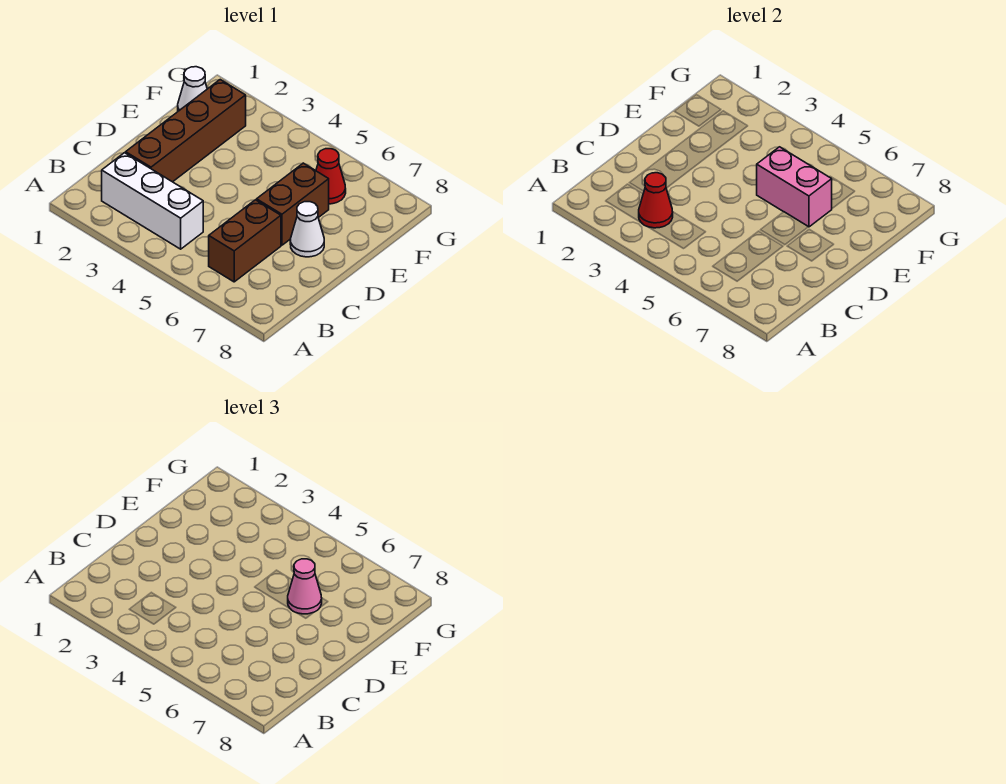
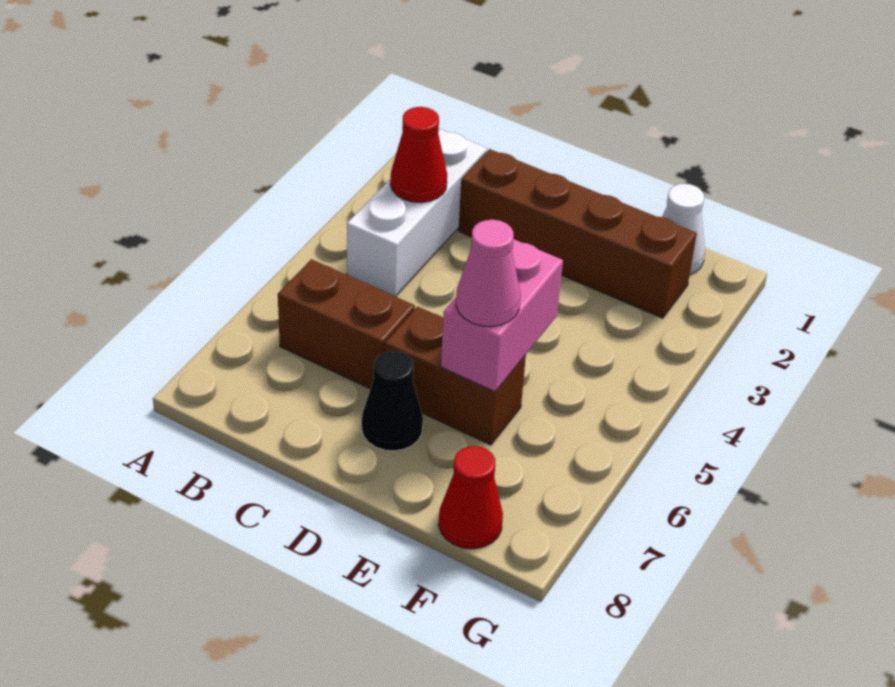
white cone D7 level 1 -> black cone D7 level 1
red cone F6 level 1 -> red cone F8 level 1

